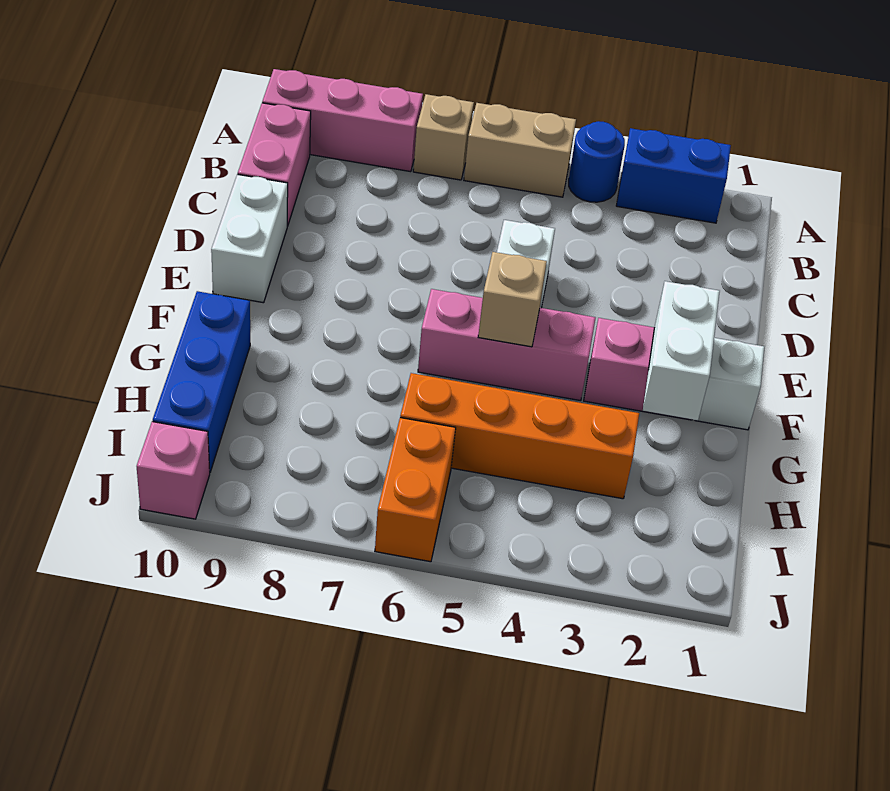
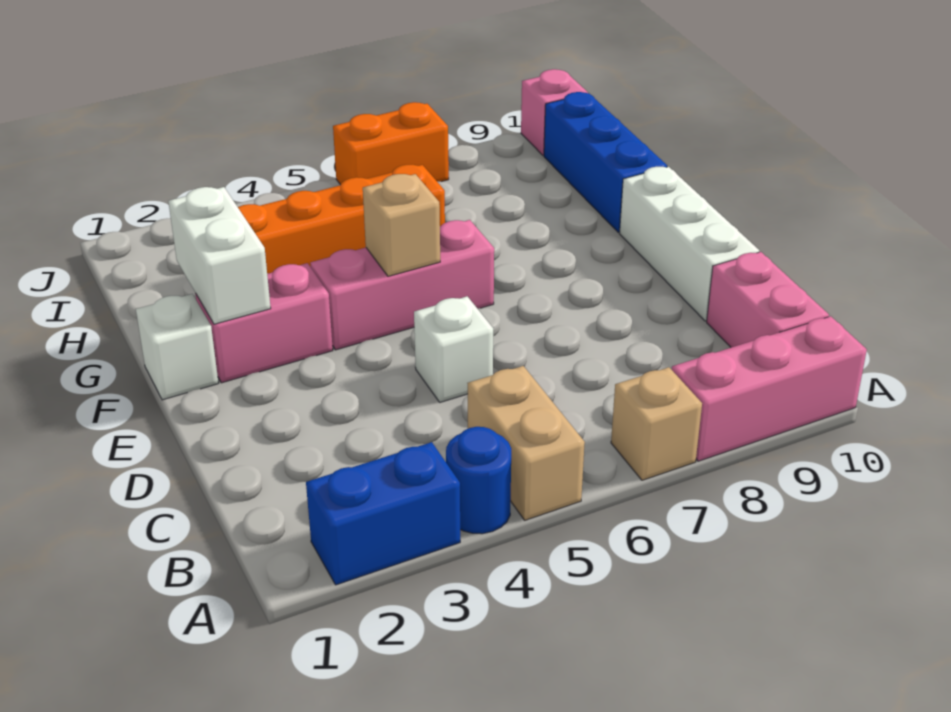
tan brick A5:A6 level 1 -> tan brick A5:B5 level 1
white brick D10:E10 level 1 -> white brick D10:F10 level 1
orange brick I6:J6 level 1 -> orange brick J6:J7 level 1

